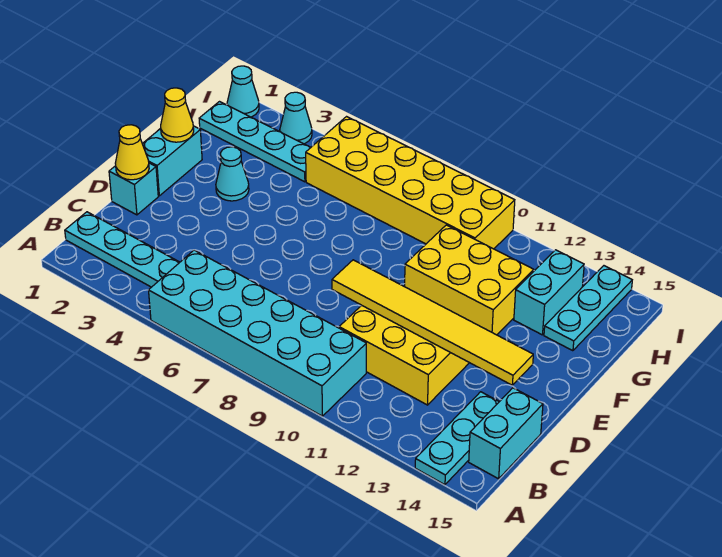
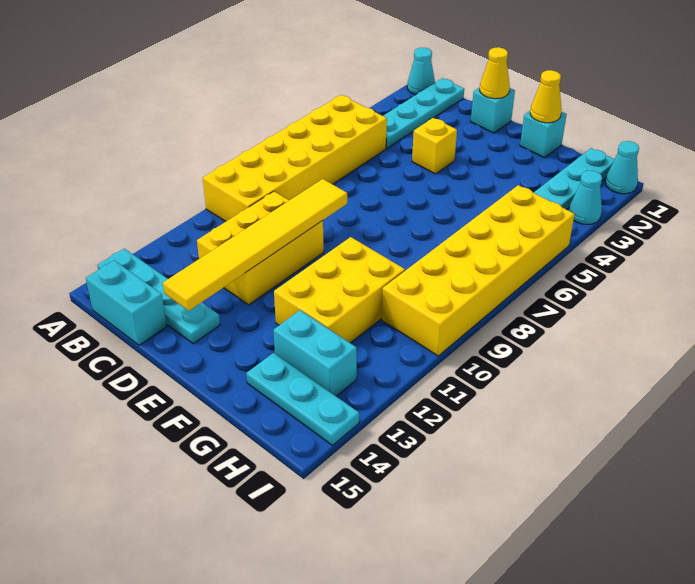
cyan brick A5:B10 level 1 -> yellow brick A5:B10 level 1
cyan plate A14:C14 level 1 -> cyan plate A14:D14 level 1
none -> yellow brick D4 level 1
cyan brick E1:F1 level 1 -> cyan brick F1 level 1
cyan cone F3 level 1 -> cyan cone A1 level 1

